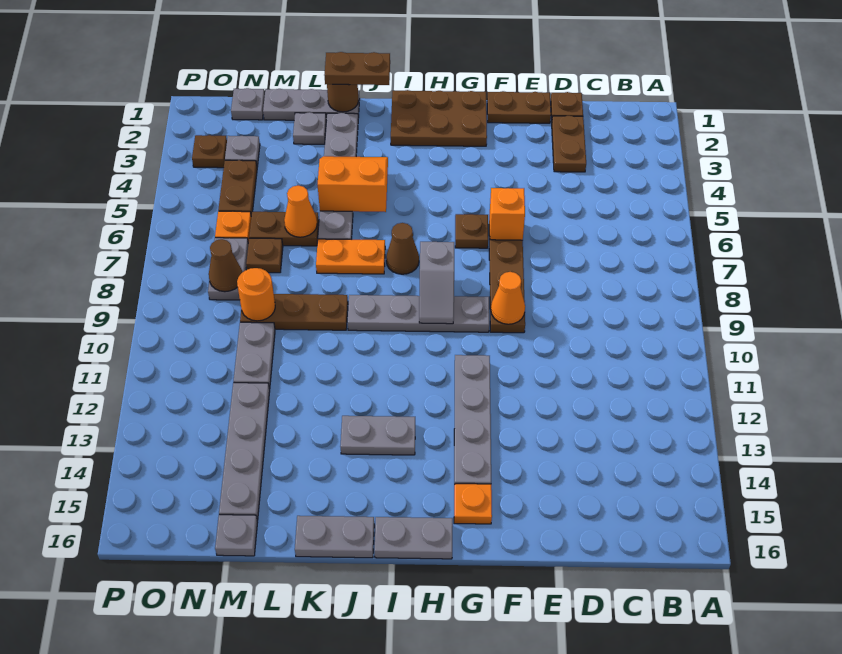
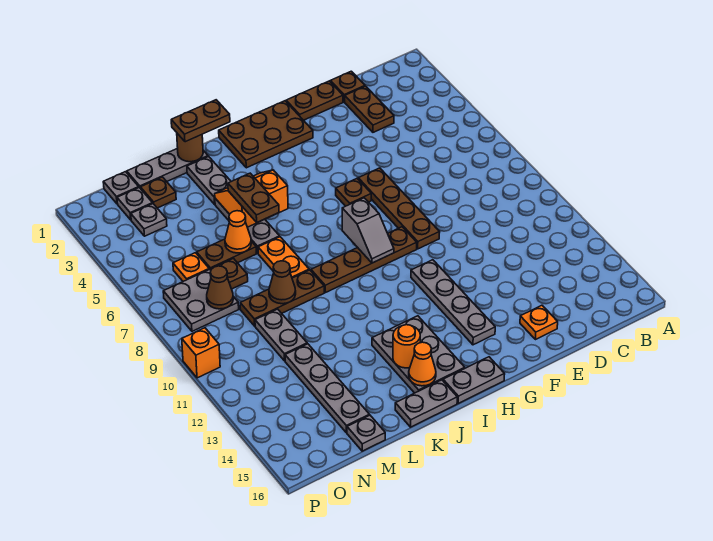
orange brick F6 level 2 -> orange brick P10 level 1
orange cone F9 level 2 -> orange cone J15 level 2
grey plate G9:J9 level 1 -> brown plate G9:J9 level 1
orange plate G15 level 1 -> orange plate E15 level 1
brown cone I7 level 1 -> brown cone L9 level 2
grey plate I13:J13 level 1 -> grey plate I13:J15 level 1
orange plate J7:K7 level 1 -> orange plate K7:K8 level 1
grey plate L2 level 1 -> grey plate N2 level 1
orange round brick M9 level 2 -> orange round brick J14 level 2
brown plate N4:N5 level 1 -> brown plate K5:K6 level 3
grey plate N7:N8 level 1 -> grey plate N7:O8 level 1
brown plate O3 level 1 -> brown plate M2 level 1

